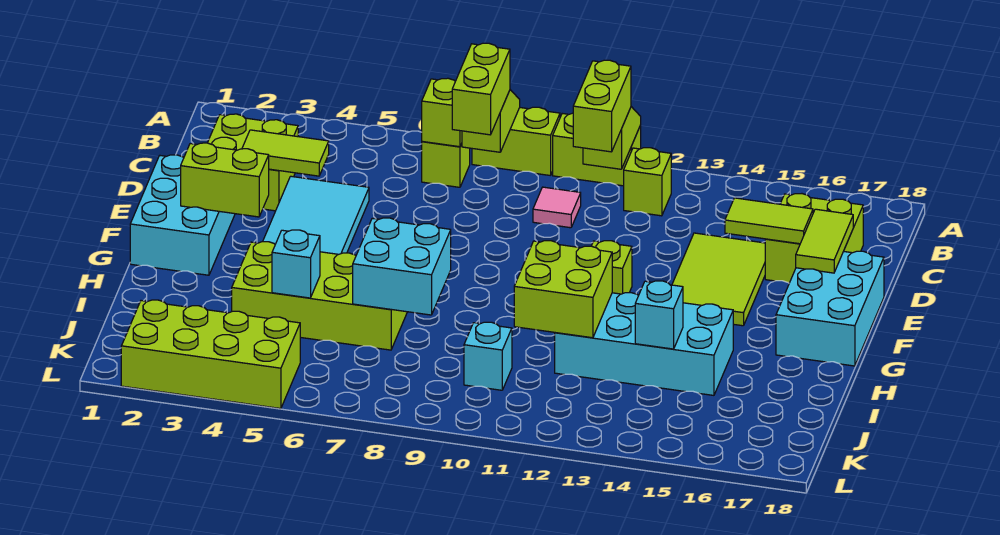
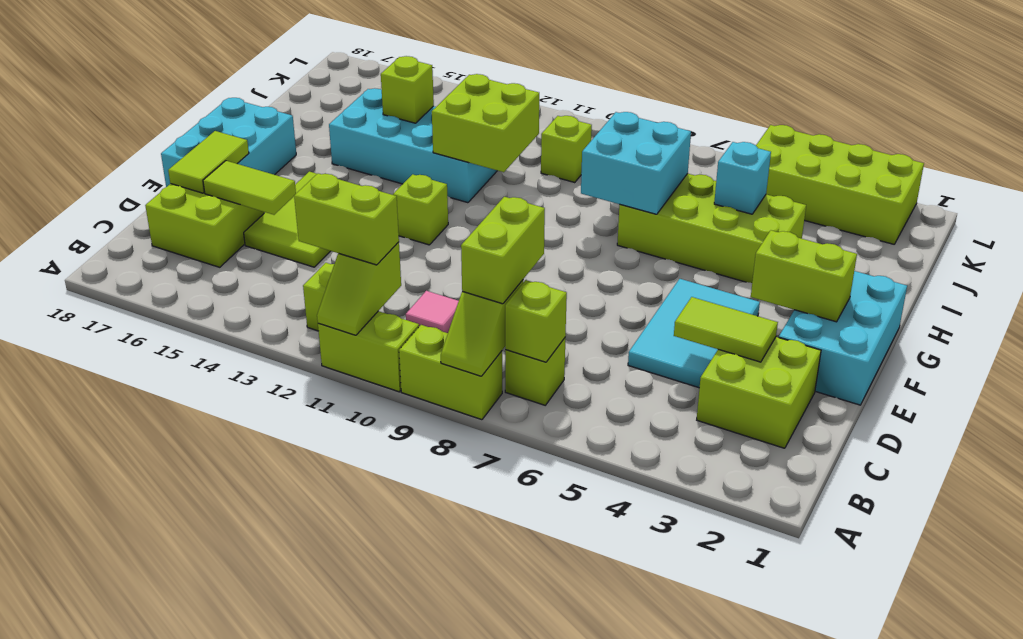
lime brick B11:C11 level 3 -> lime brick B11:B12 level 3
cyan brick I14 level 2 -> lime brick I14 level 2
cyan brick J10 level 1 -> lime brick J10 level 1

